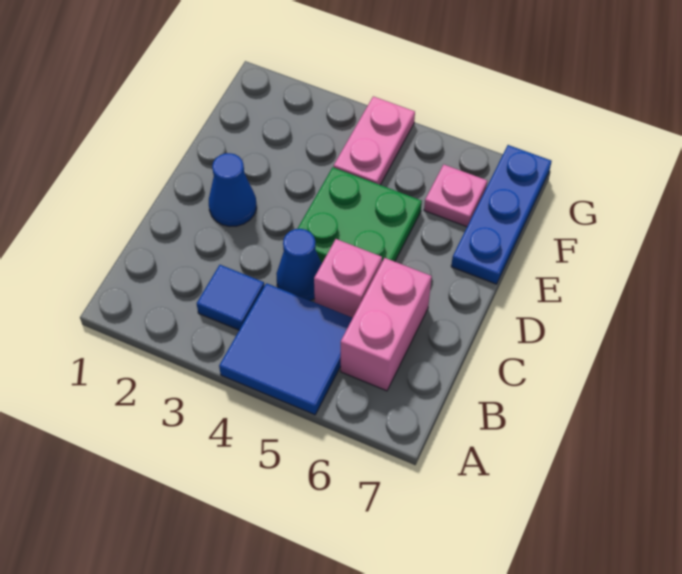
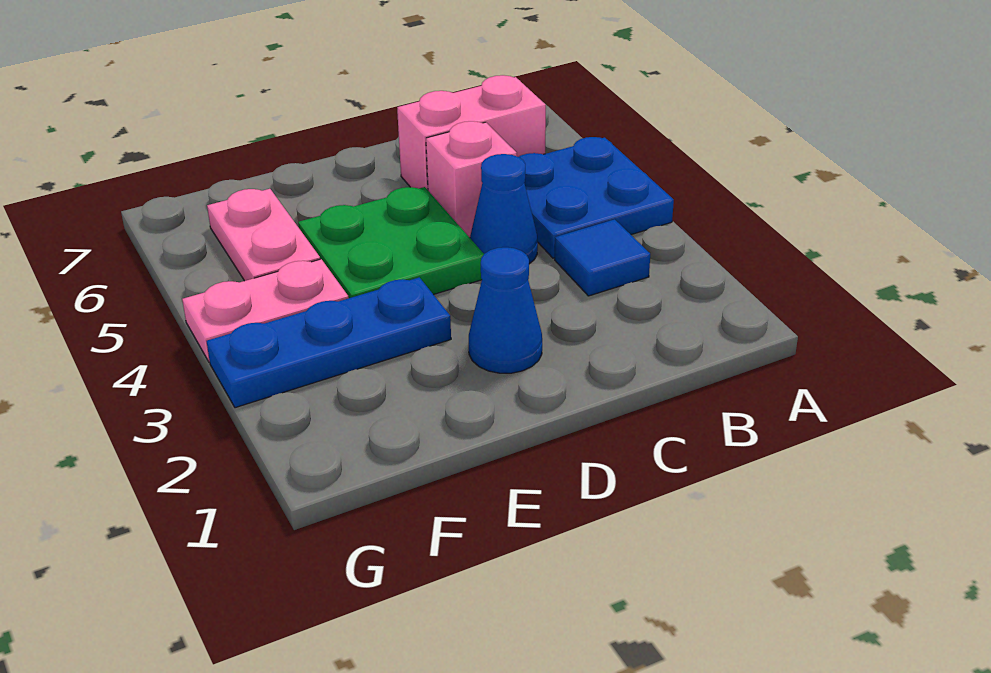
blue tile A4:B5 level 1 -> blue plate A4:B5 level 1
blue plate E7:G7 level 1 -> blue plate E3:G3 level 1
pink plate F6 level 1 -> pink plate F5:F6 level 1

